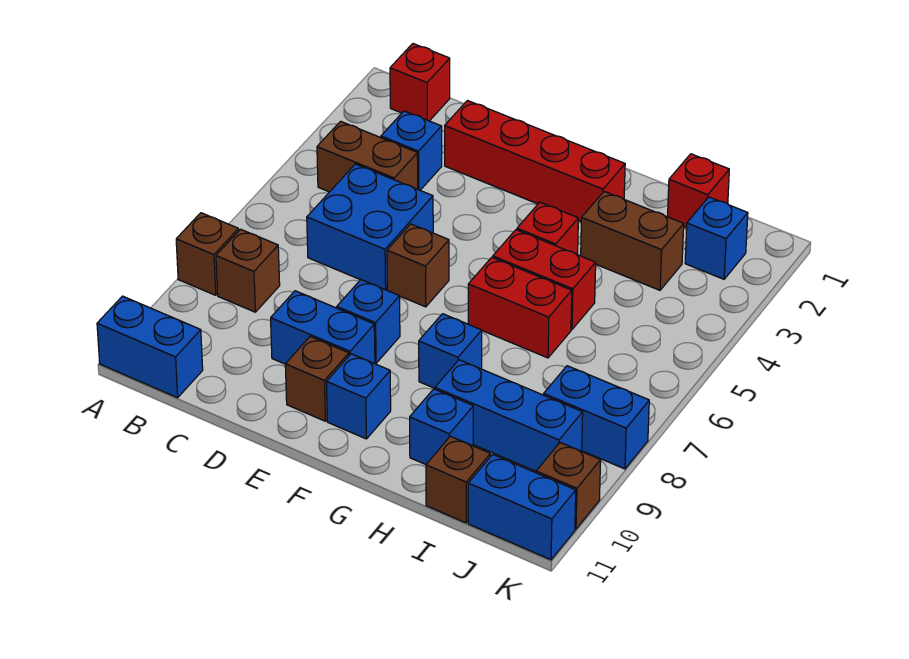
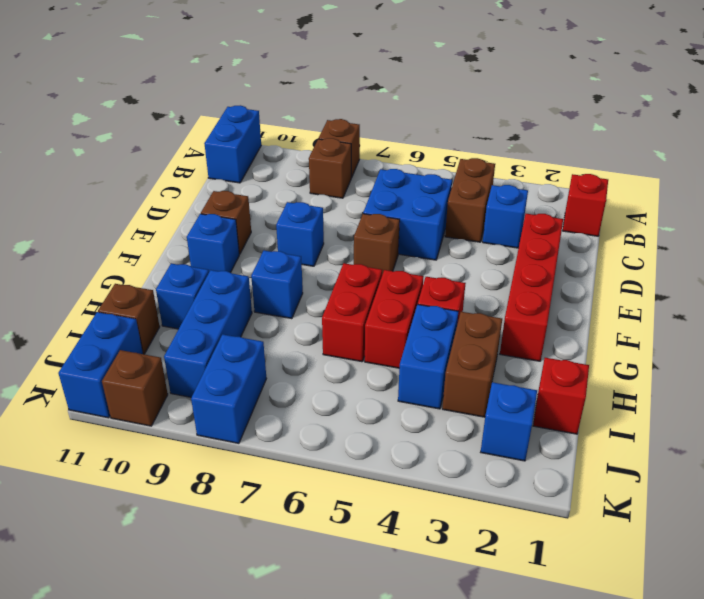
blue brick D9:E9 level 1 -> blue brick H4:I4 level 1

